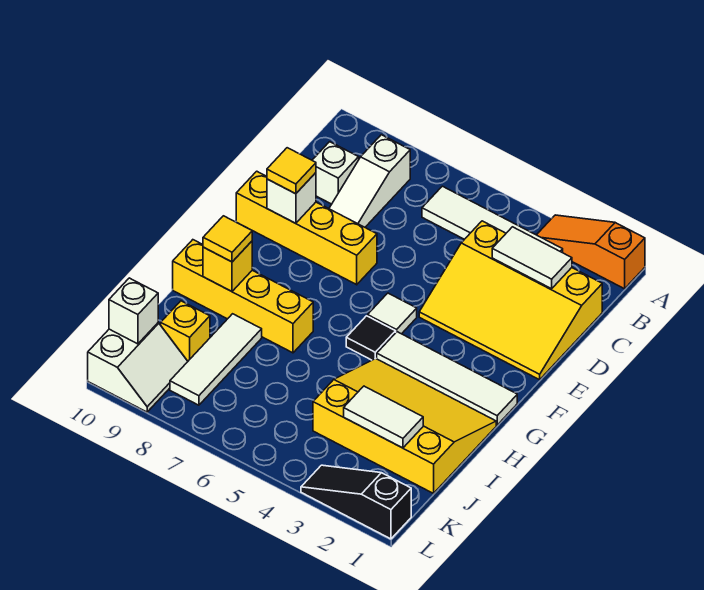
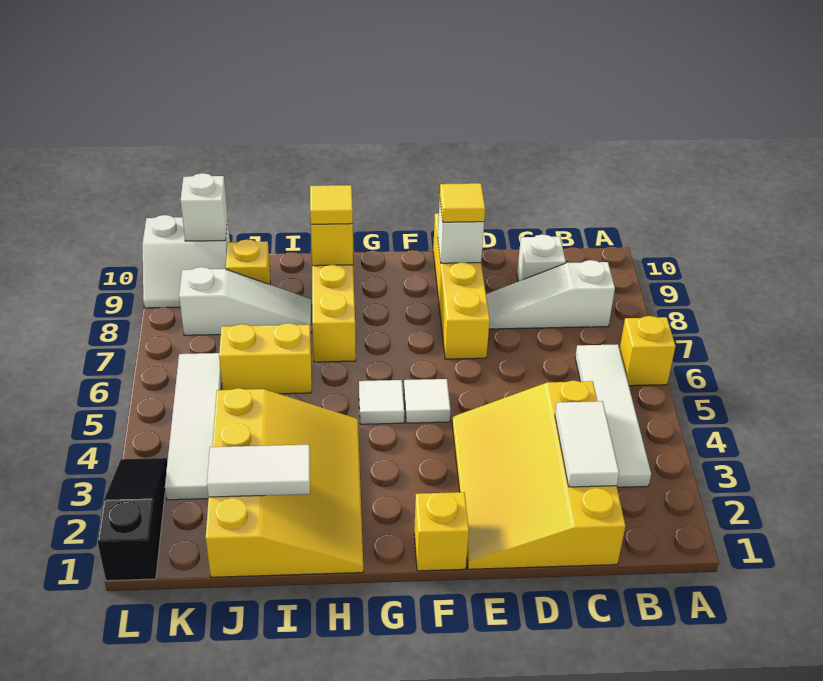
orange slope A1:A3 level 1 top 1 -> none
none -> yellow brick A6 level 1
none -> yellow brick F1 level 1
white tile G1:G4 level 1 -> white tile K3:K6 level 1
black tile G5 level 1 -> white tile G5 level 1
none -> yellow brick I6:J6 level 1
white tile I8:K8 level 1 -> white slope I8:K8 level 1 top K
white tile J2:J3 level 2 -> white tile I2:J2 level 2

